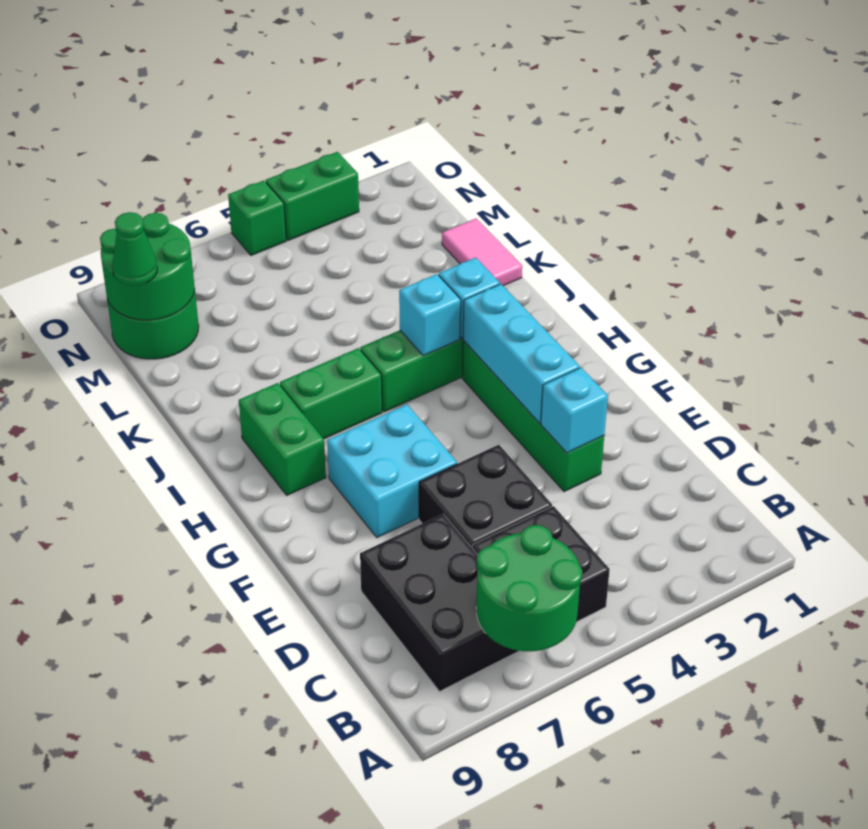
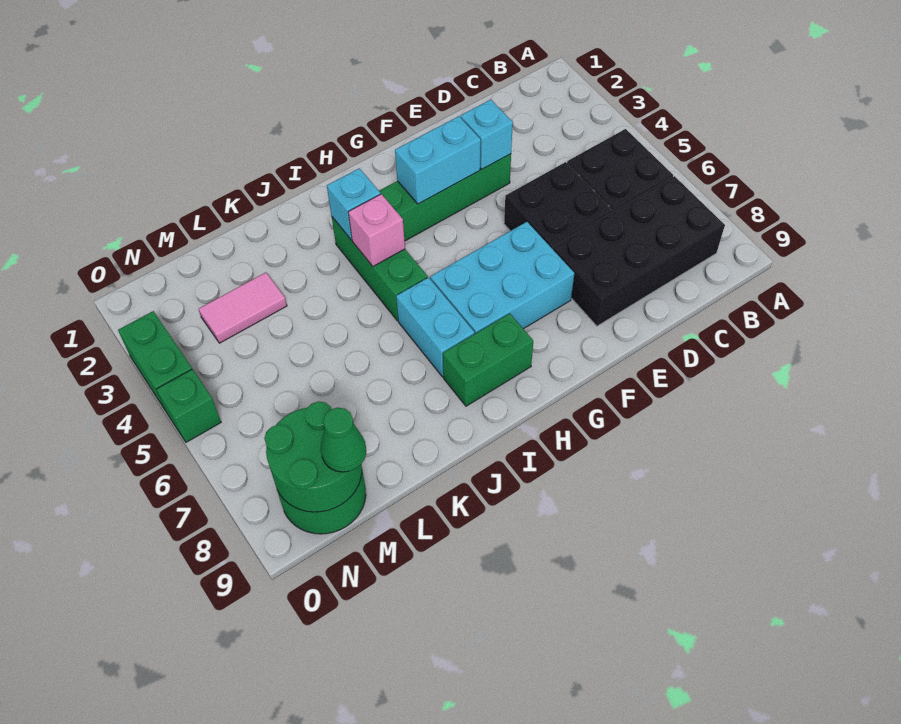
green round brick A6:B7 level 2 -> none
black brick B7:D8 level 1 -> black brick B7:E8 level 1
cyan brick F3:H3 level 2 -> cyan brick F3:G3 level 2
cyan brick F6:G7 level 1 -> cyan brick F6:H7 level 1
cyan brick I4 level 2 -> pink brick I4 level 2
green brick I6:I7 level 1 -> cyan brick I6:I7 level 1
pink tile K1:L1 level 1 -> pink tile L3:M3 level 1

